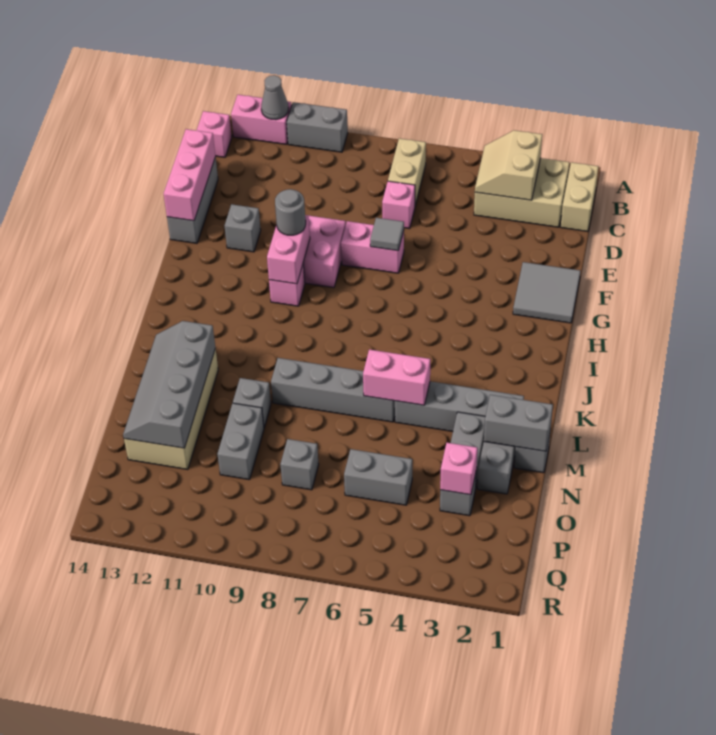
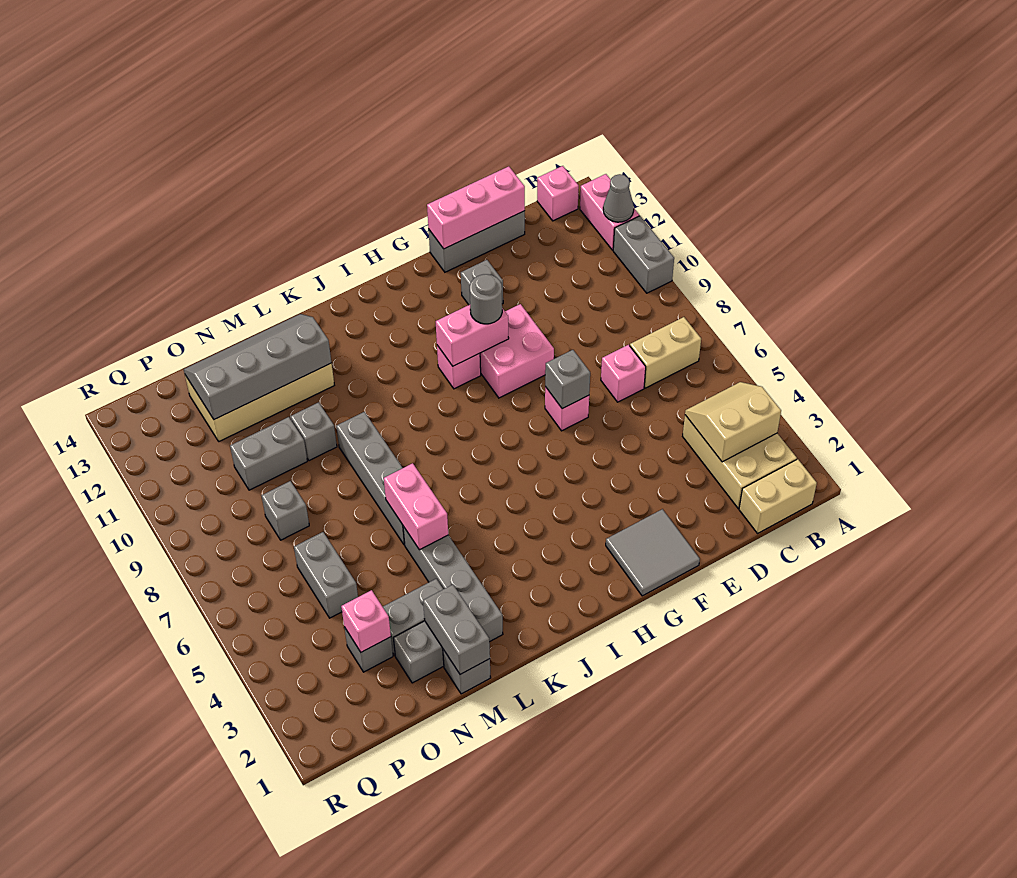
pink brick F7:F8 level 1 -> pink brick F7 level 1
grey tile F7 level 2 -> grey brick F7 level 2

